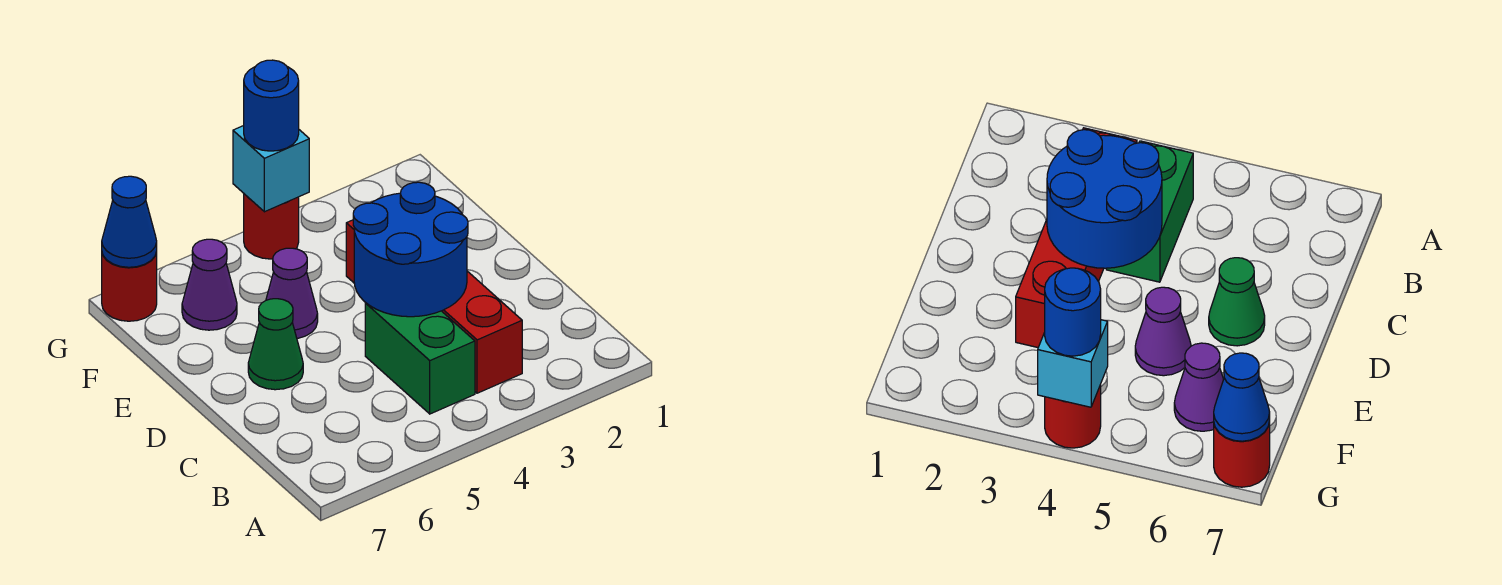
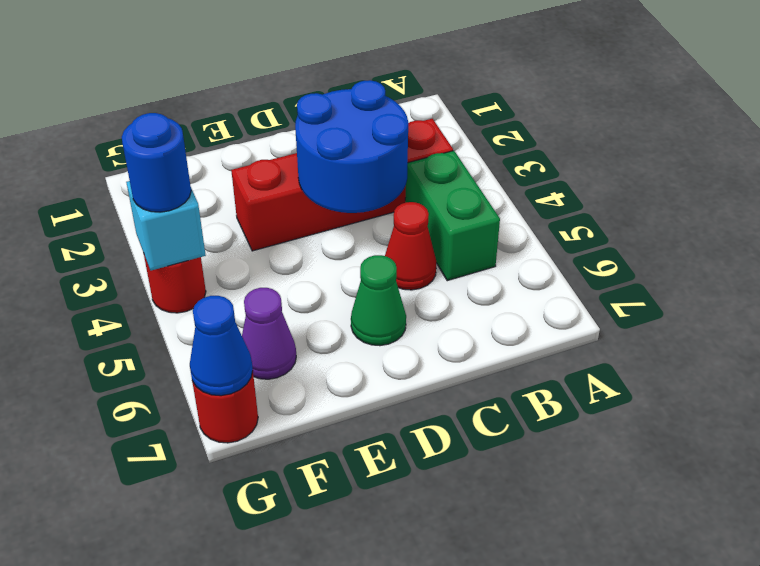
green brick B4:C4 level 1 -> green brick B4:B5 level 1
none -> red cone C5 level 1
purple cone E5 level 1 -> none

